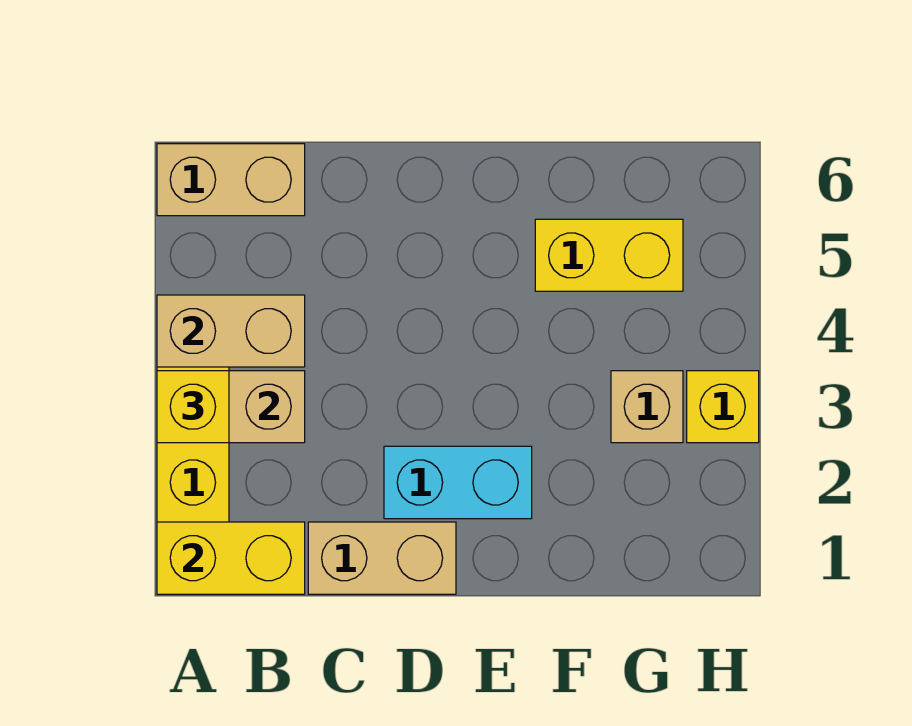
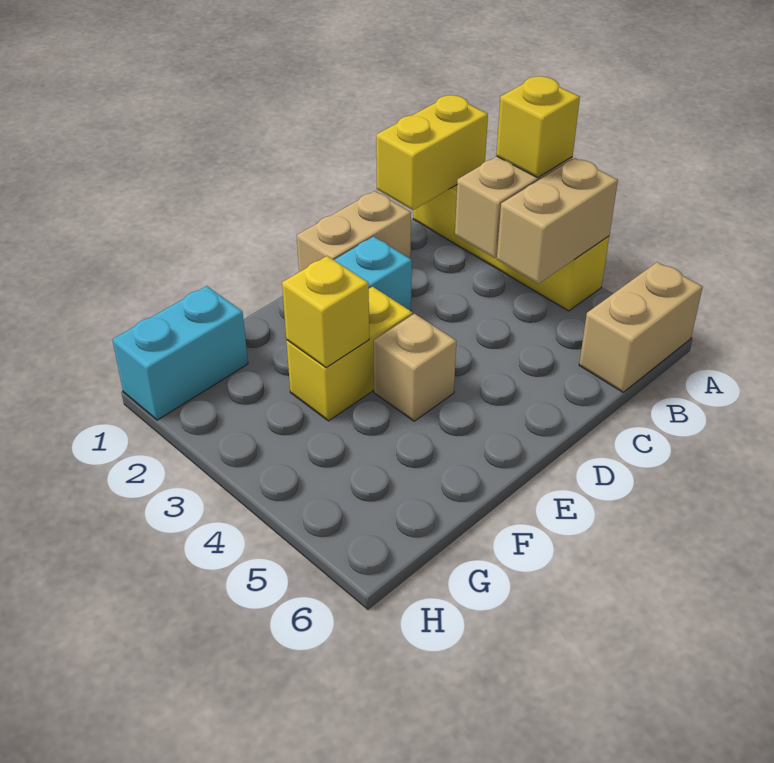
yellow brick F5:G5 level 1 -> yellow brick E3:F3 level 1
none -> cyan brick G1:H1 level 1
tan brick G3 level 1 -> tan brick E4 level 1
yellow brick H3 level 1 -> yellow brick F3 level 2

